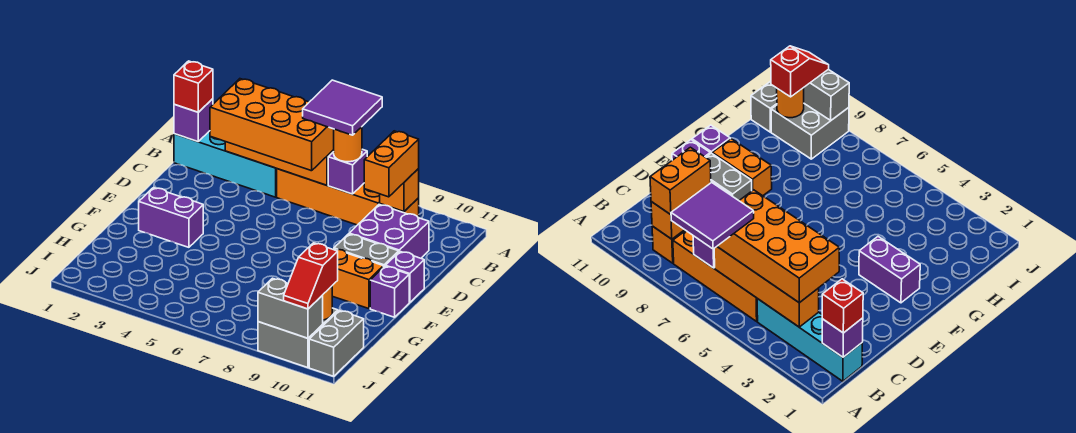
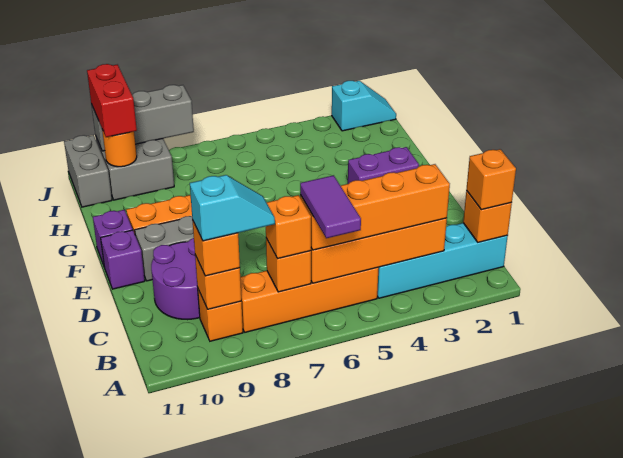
purple tile A6:B7 level 4 -> purple tile A6:B6 level 4
purple brick B1 level 2 -> orange brick B1 level 2
red brick B1 level 3 -> orange brick B1 level 3
orange brick B3:C6 level 3 -> orange brick B3:B6 level 3
purple brick B7 level 2 -> orange brick B7 level 2
orange round brick B7 level 3 -> orange brick B7 level 3
none -> cyan slope B8:B9 level 4 top 9
orange brick B9:C9 level 3 -> orange brick B9 level 3
purple brick C9:D10 level 1 -> purple round brick C9:D10 level 1
red slope I10:J10 level 3 top I -> red brick I10:J10 level 3
none -> cyan slope J1:J2 level 1 top 2
grey brick J9:J10 level 2 -> grey brick J8:J10 level 2

